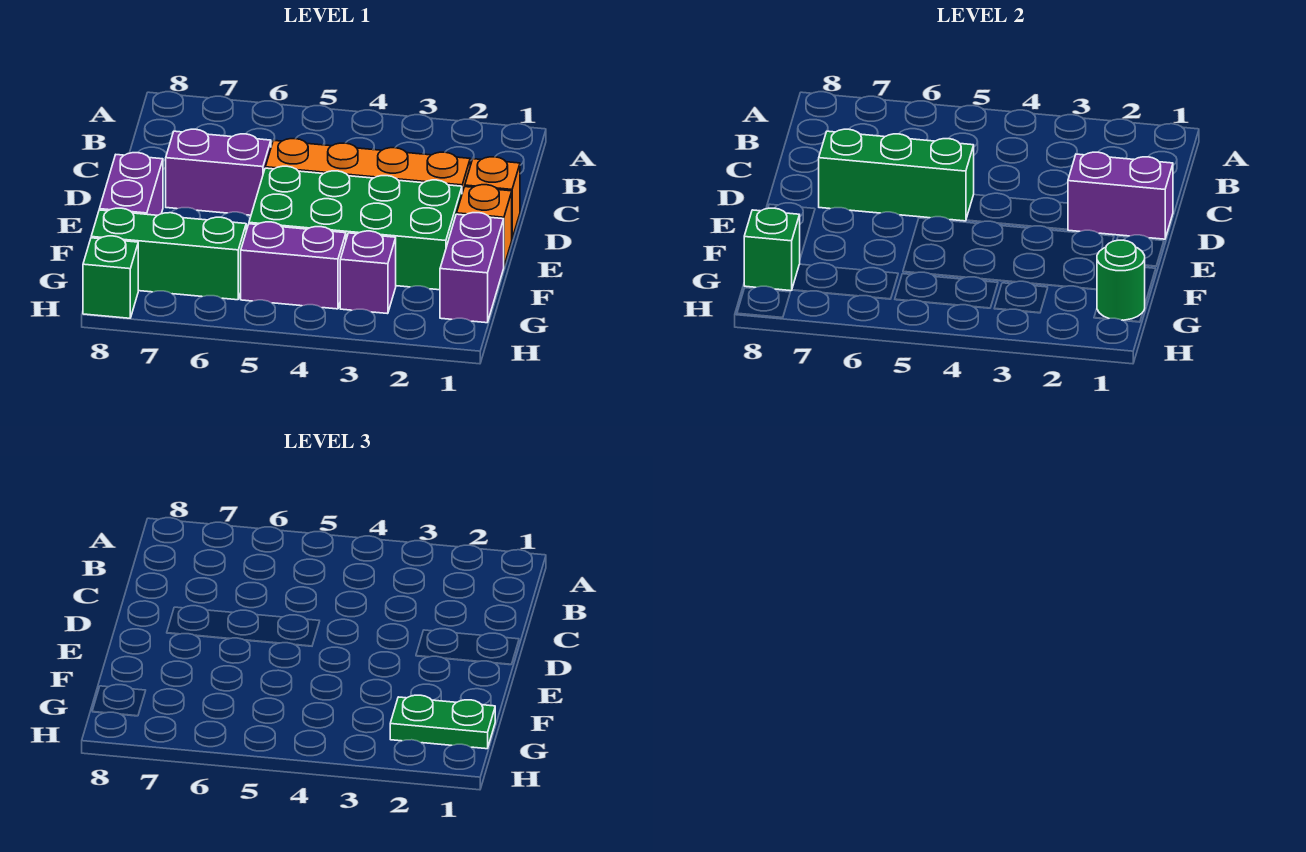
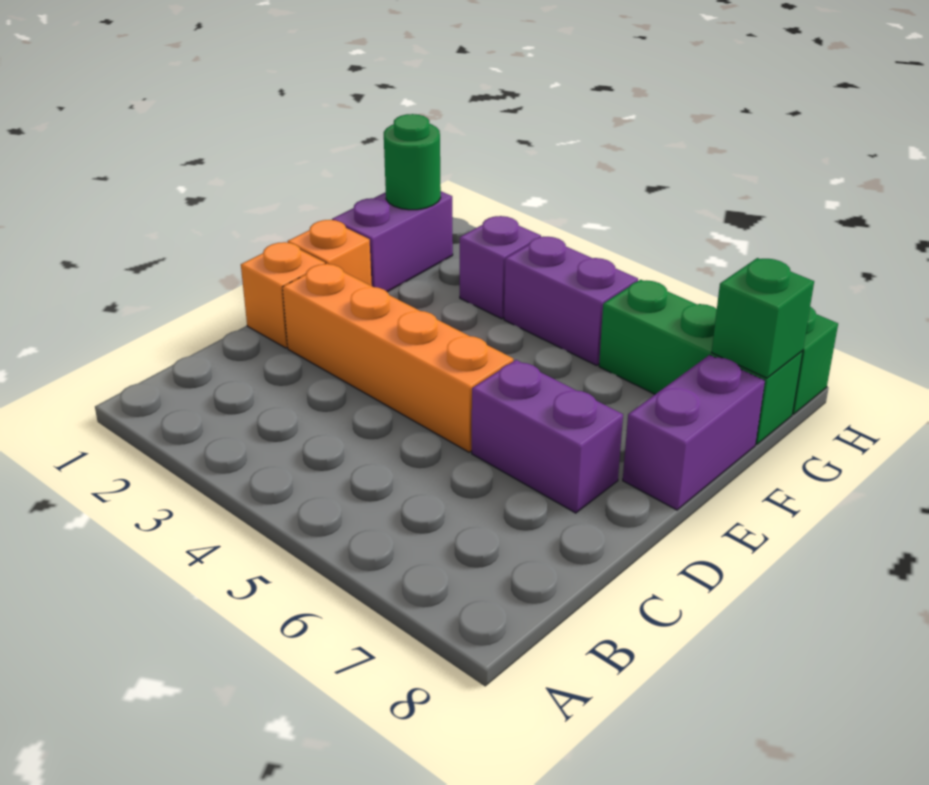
purple brick D1:D2 level 2 -> none
green brick D5:D7 level 2 -> none
green brick E2:F5 level 1 -> none
green plate G1:G2 level 3 -> none

